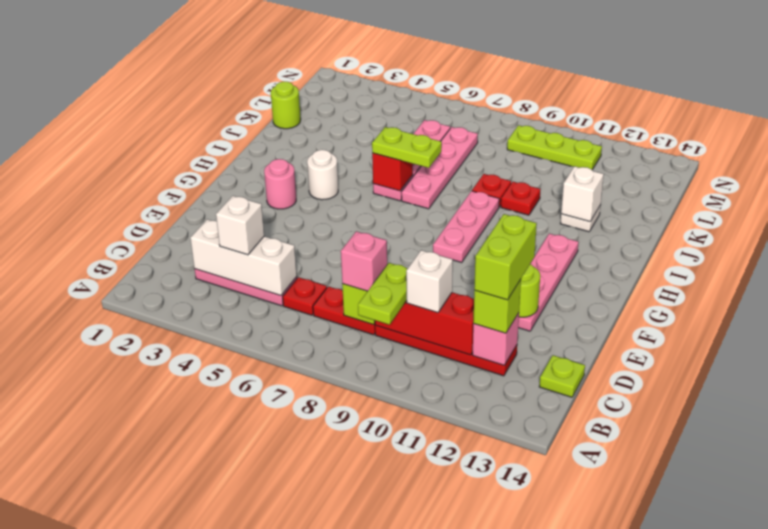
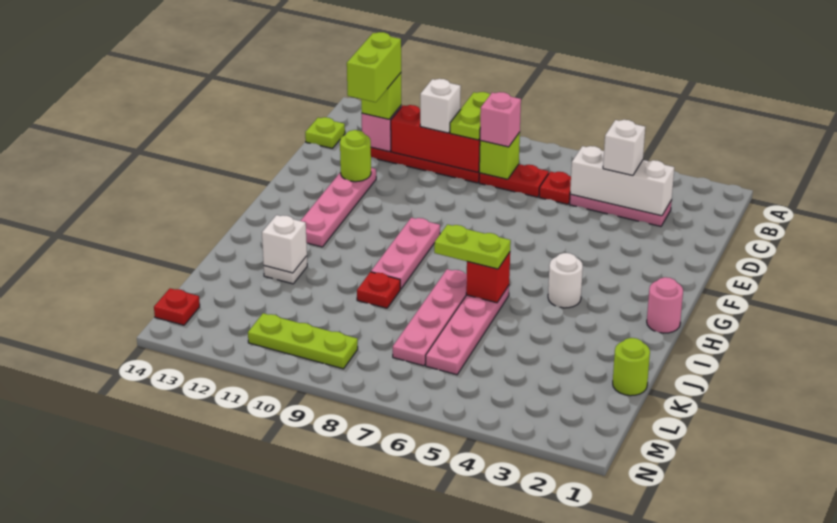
pink round brick G3 level 1 -> pink round brick H1 level 1
red plate J10 level 1 -> red plate M14 level 1

